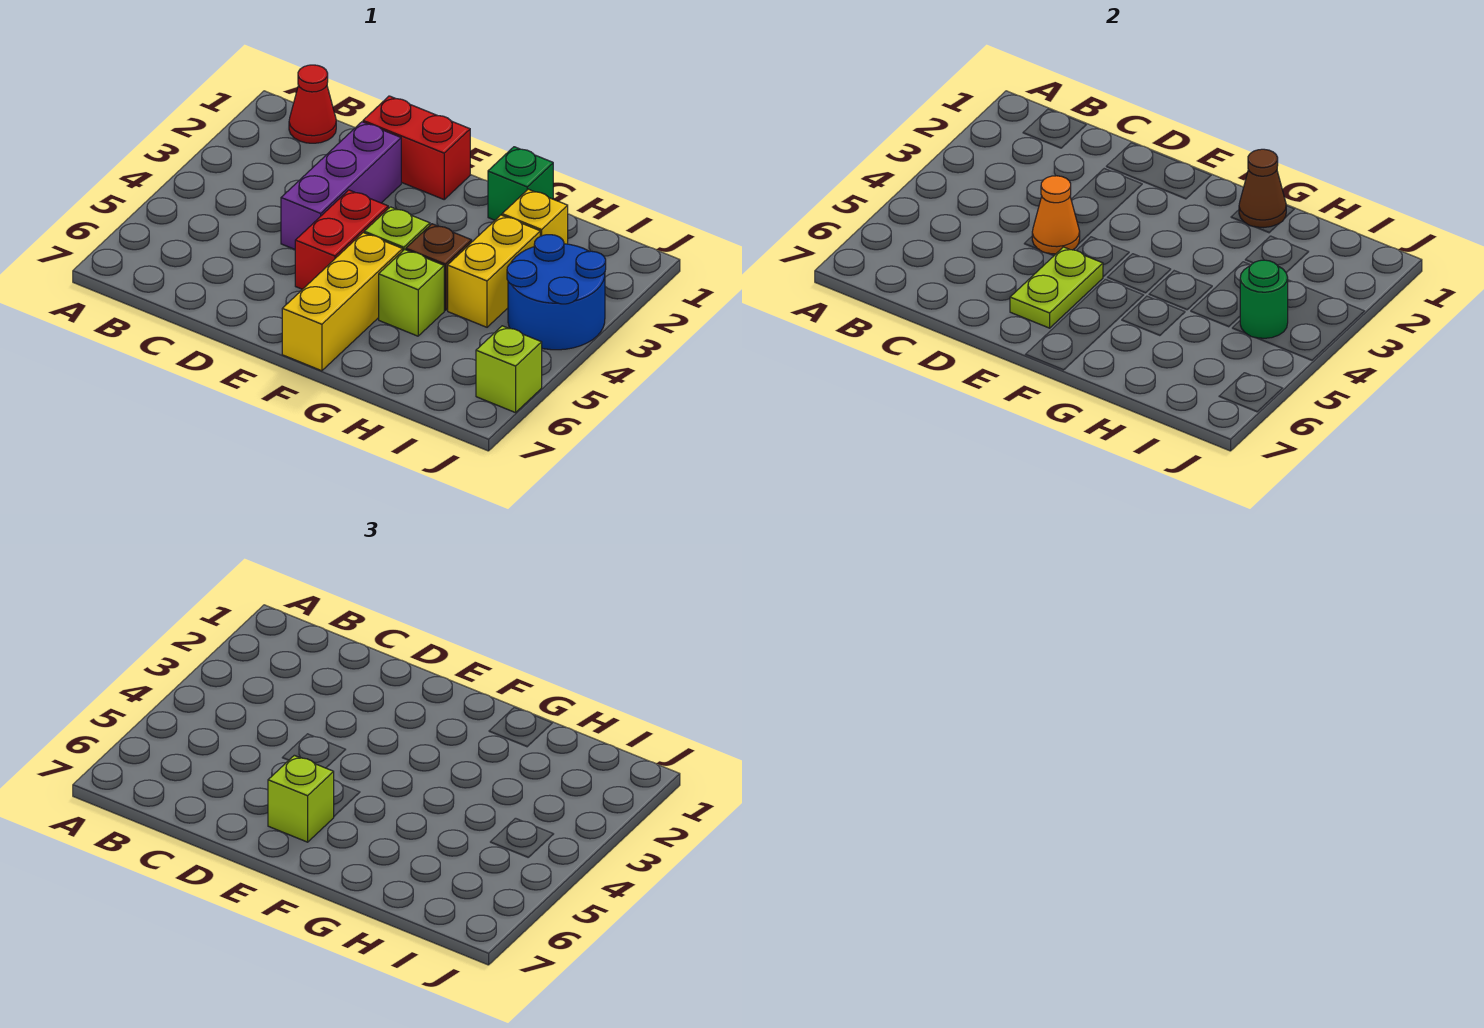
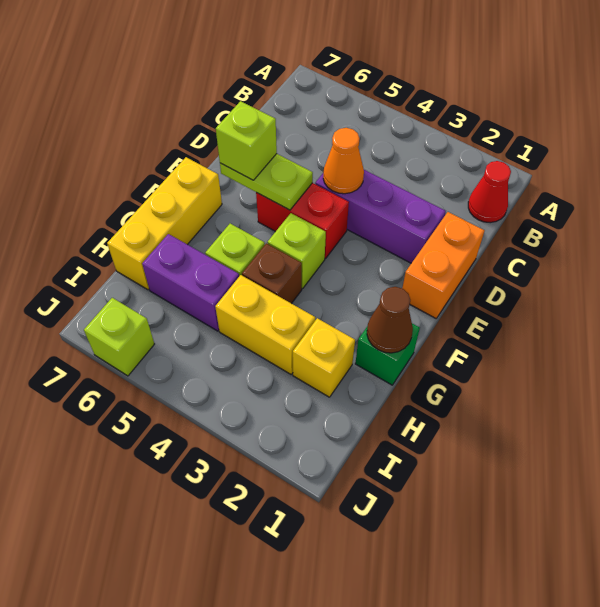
red brick D1:E1 level 1 -> orange brick D1:E1 level 1
yellow brick F5:F7 level 1 -> yellow brick F7:H7 level 1
none -> purple brick H5:H6 level 1
blue round brick I3:J4 level 1 -> none
green round brick I4 level 2 -> none

